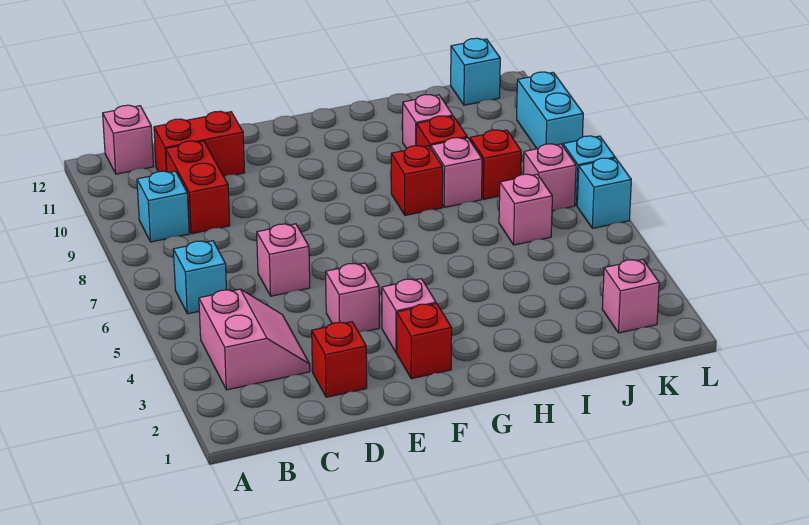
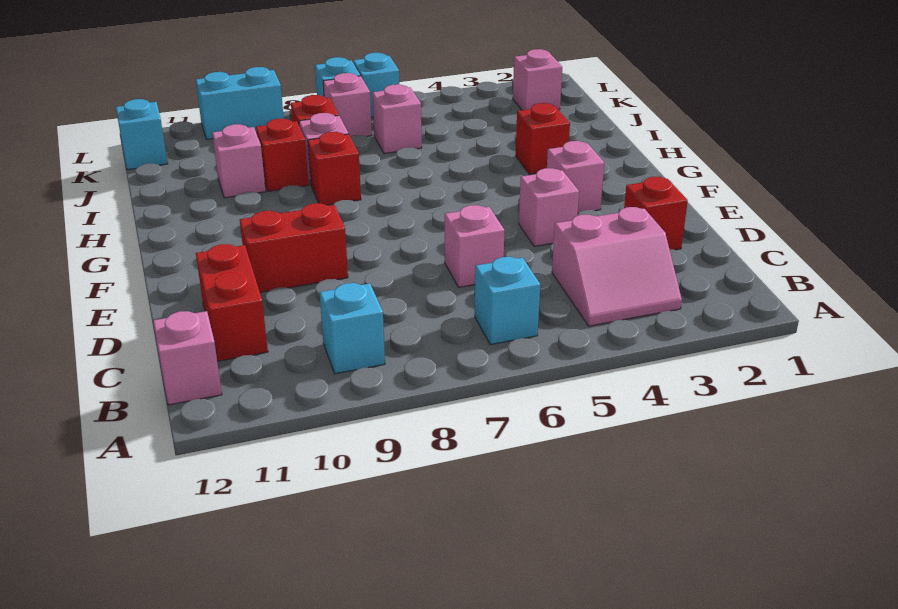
pink slope B3:C4 level 1 top B -> pink slope B3:C4 level 1 top C
red brick C9:C10 level 1 -> red brick E9:E10 level 1
red brick F2 level 1 -> red brick H3 level 1

